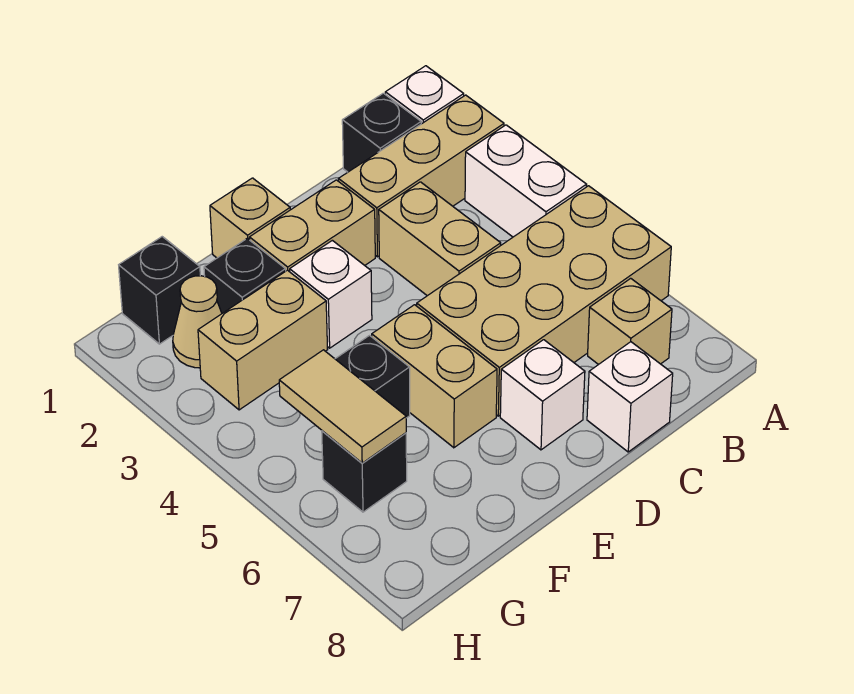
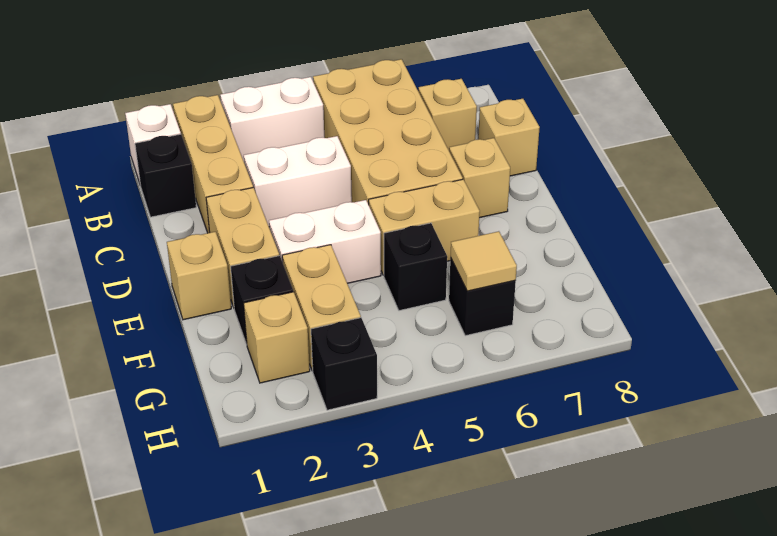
tan brick C3:C4 level 1 -> white brick C3:C4 level 1
white brick C8 level 1 -> tan brick C8 level 1
white brick D7 level 1 -> tan brick D7 level 1
white brick E3 level 1 -> white brick E3:E4 level 1
black brick G1 level 1 -> black brick H3 level 1
tan cone G2 level 1 -> tan brick G2 level 1
tan tile G5:G6 level 2 -> tan tile G6 level 2

